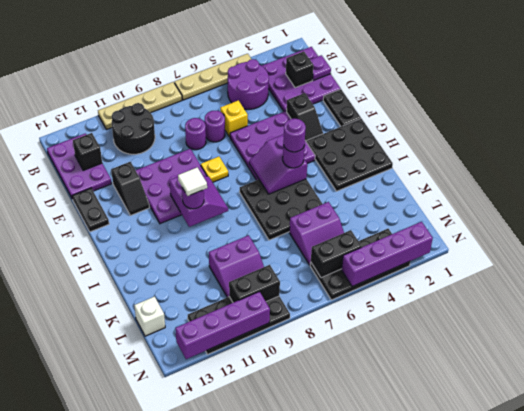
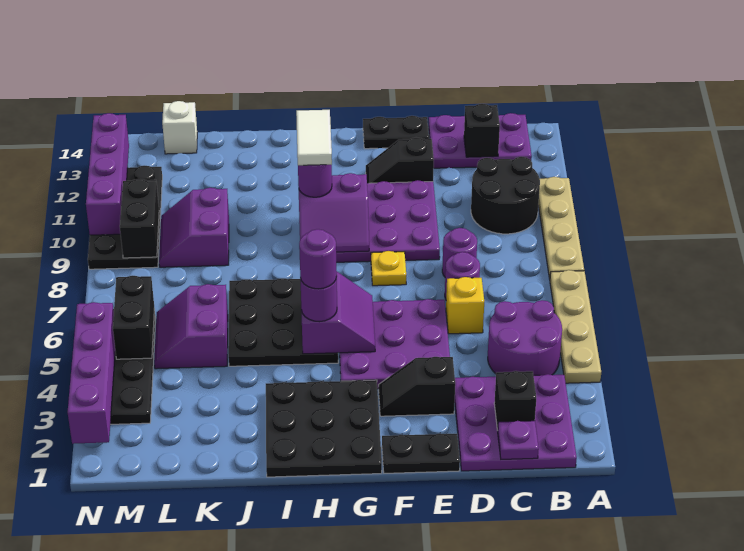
purple slope G5:H6 level 2 top 5 -> purple slope G5:H6 level 2 top H
white tile H10 level 4 -> white tile H10:H11 level 4

